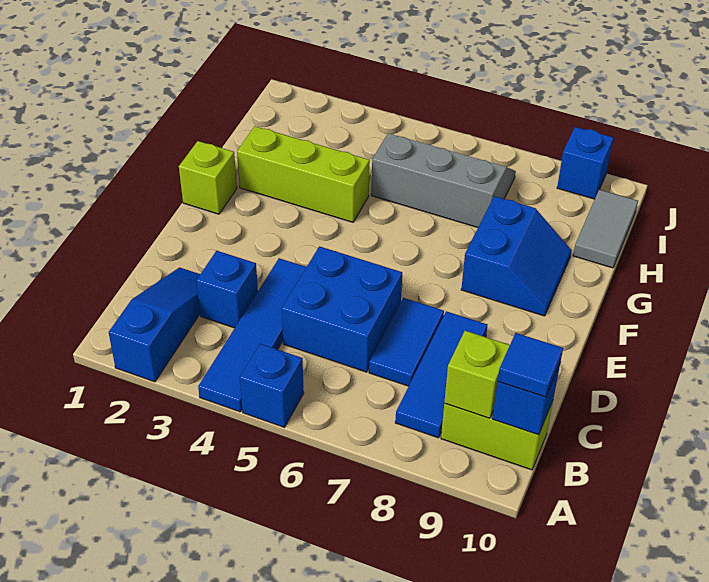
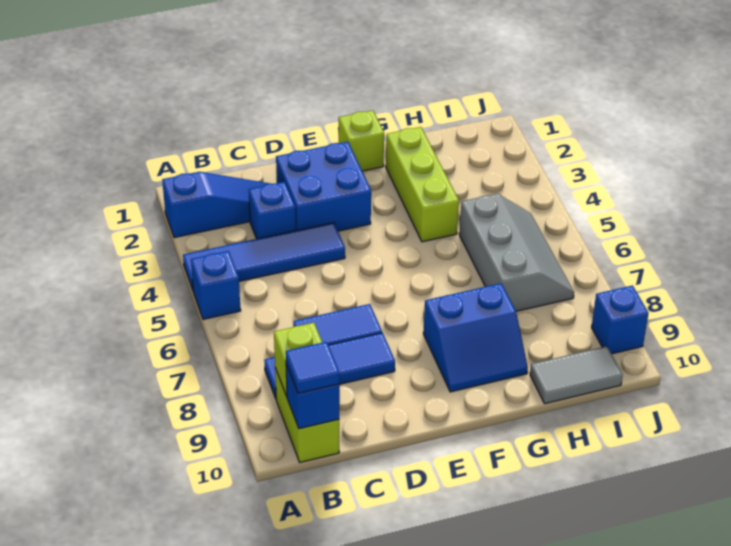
blue brick C5:D6 level 1 -> blue brick D2:E3 level 1

